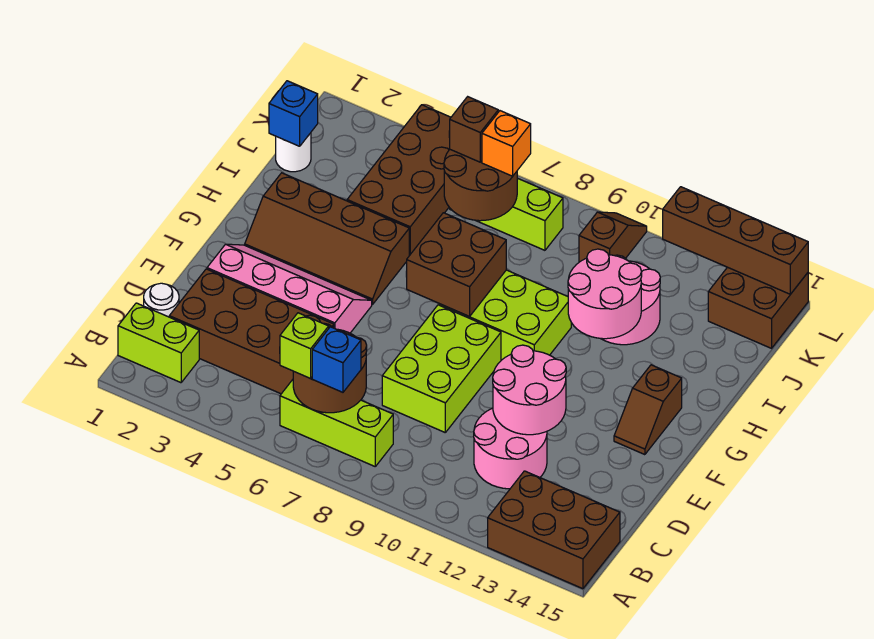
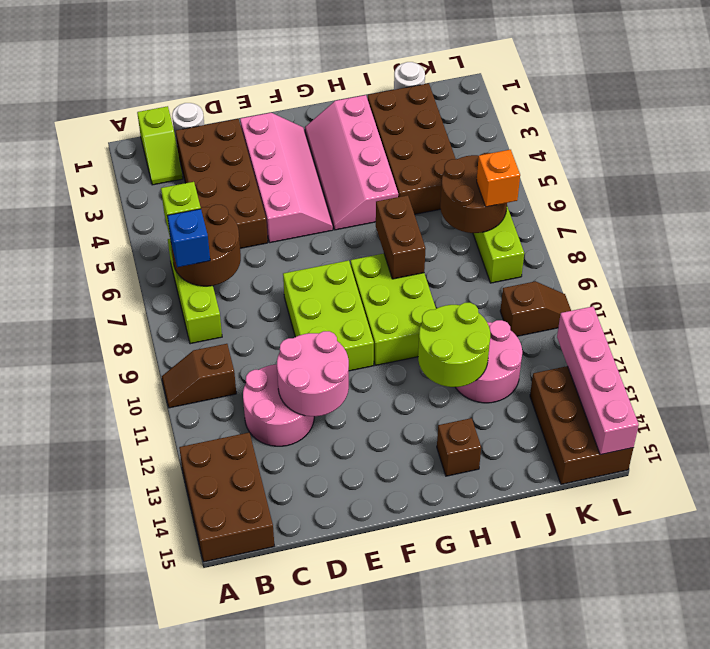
lime brick B1:B2 level 1 -> lime slope B1:B2 level 1 top 1
lime brick D8:F9 level 1 -> lime brick E8:F10 level 1
brown slope F14:G14 level 1 top G -> brown slope A10:B10 level 1 top B
brown slope G2:H5 level 1 top H -> pink slope G2:H5 level 1 top H
brown brick G7:H8 level 2 -> brown brick H7:H8 level 2
pink round brick H11:I12 level 2 -> lime round brick H11:I12 level 2
brown brick I4:L5 level 1 -> brown brick I2:J5 level 1
blue brick J1 level 2 -> none
brown brick K6 level 3 -> brown brick H14 level 1
brown brick K14:L15 level 1 -> brown brick K13:L15 level 1
brown brick L12:L15 level 2 -> pink brick L12:L15 level 2

